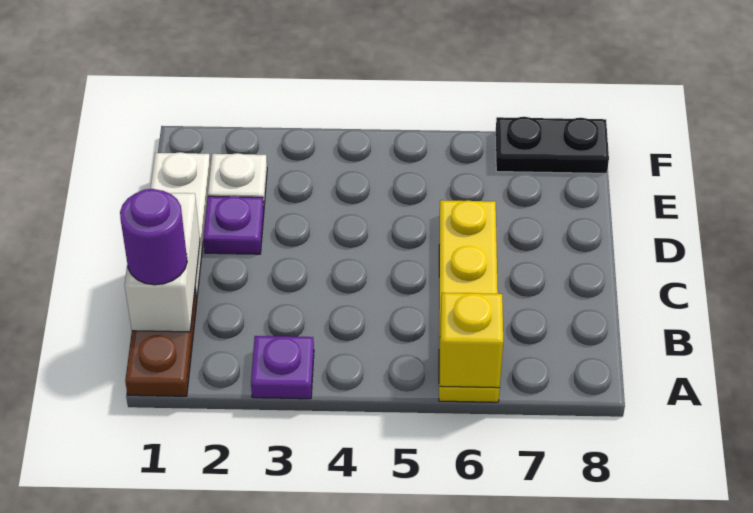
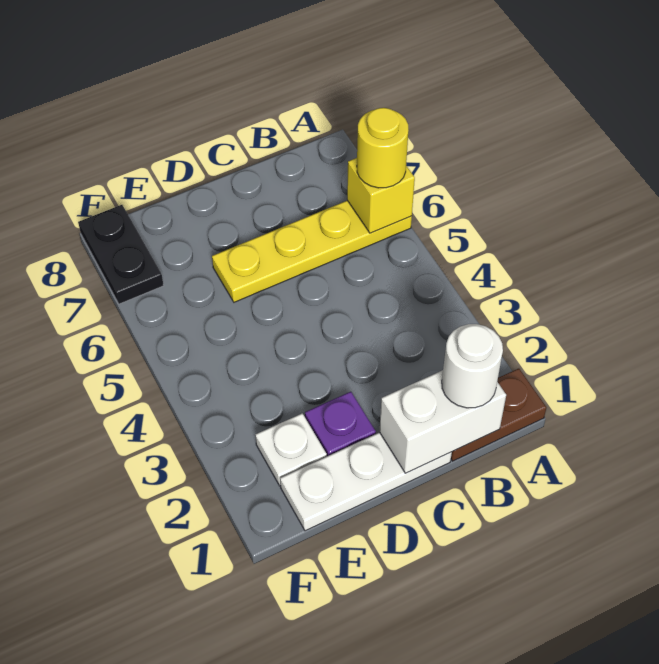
purple plate A3 level 1 -> none
none -> yellow round brick A6 level 3
purple round brick B1 level 3 -> white round brick B1 level 3

